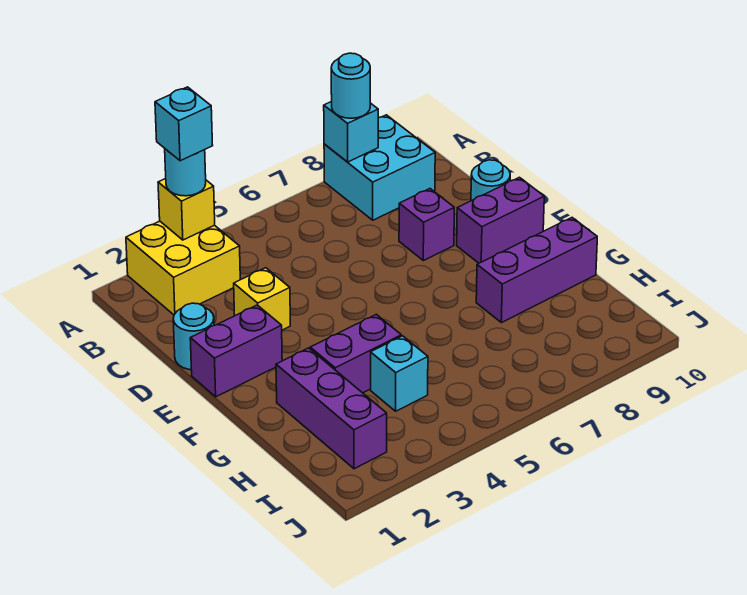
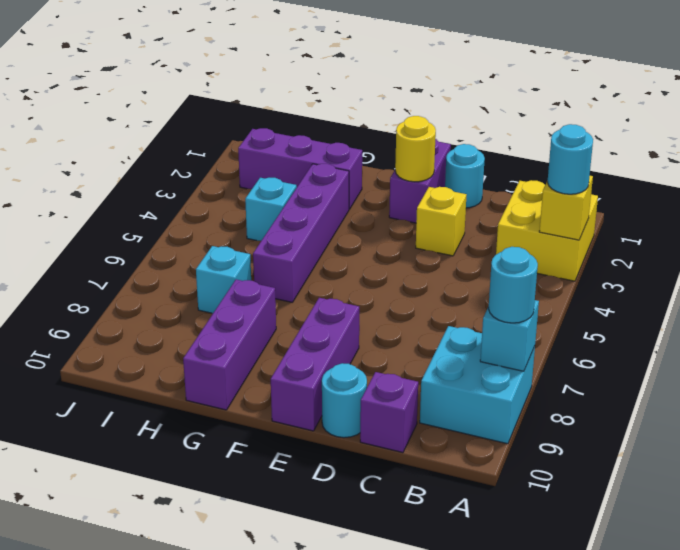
cyan brick A3 level 4 -> cyan brick H7 level 1
purple brick D8 level 1 -> purple brick C10 level 1
none -> yellow round brick E2 level 2
purple brick E9:E10 level 1 -> purple brick E8:E10 level 1
purple brick G3:G4 level 1 -> purple brick G3:G6 level 1

